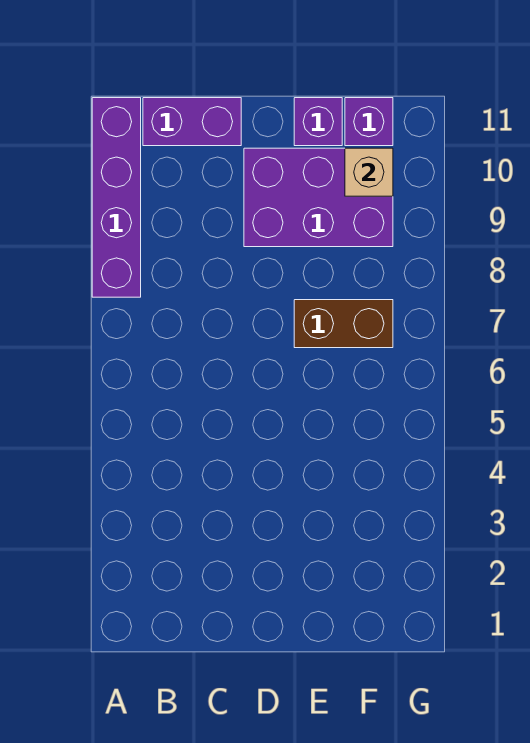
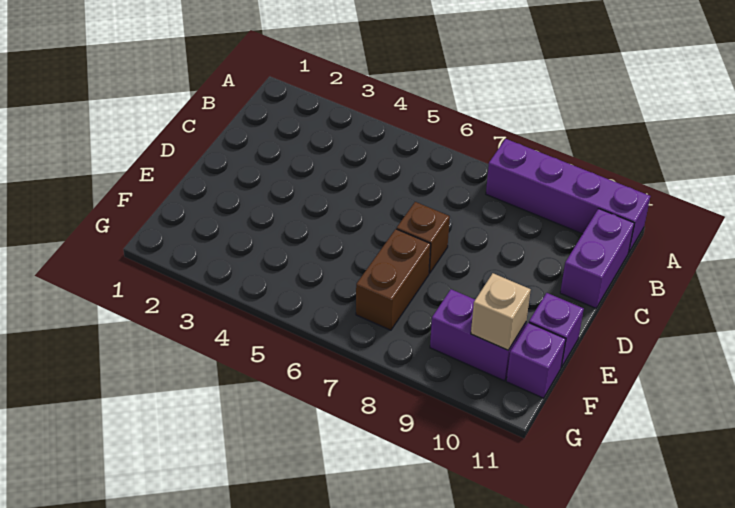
none -> brown brick D7 level 1
purple brick D9:F10 level 1 -> purple brick F9:F10 level 1

